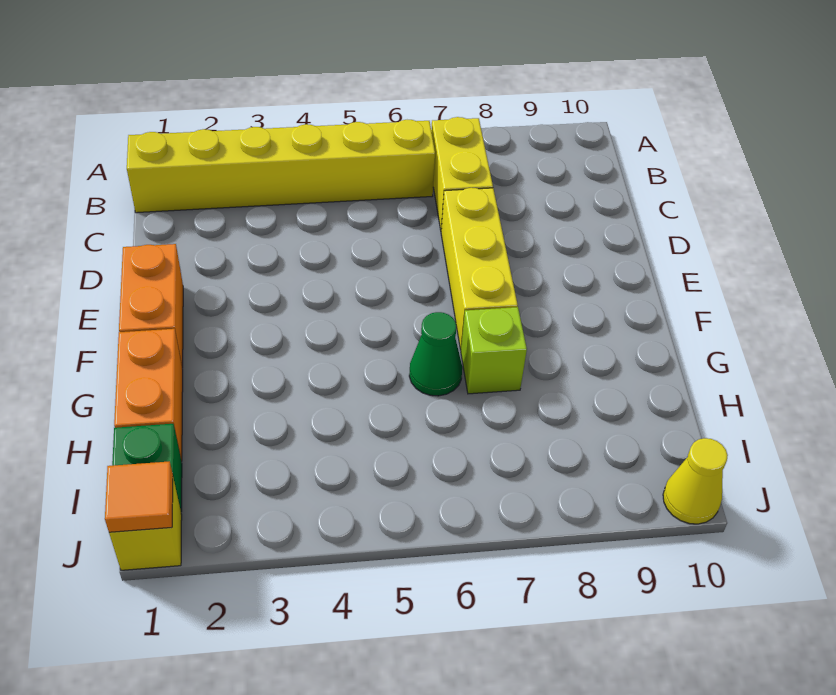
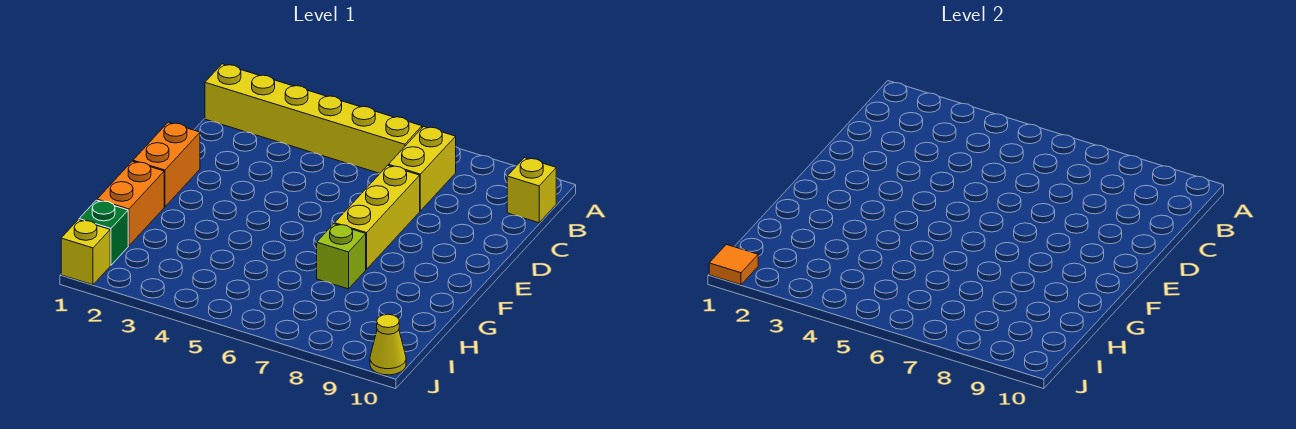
none -> yellow brick B10 level 1
green cone G6 level 1 -> none

